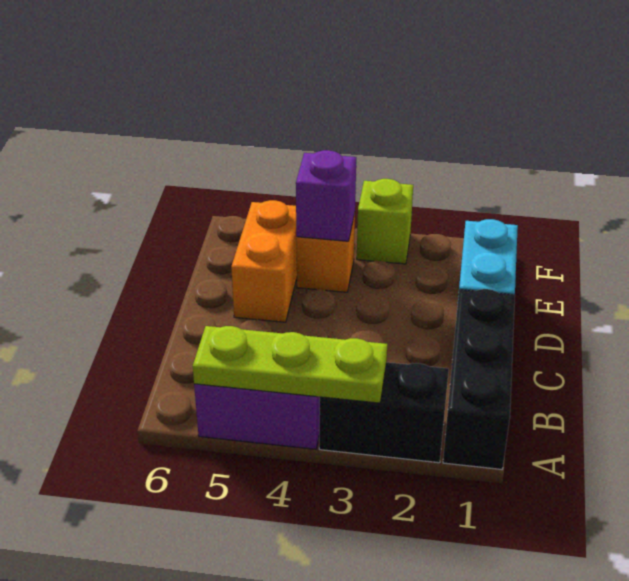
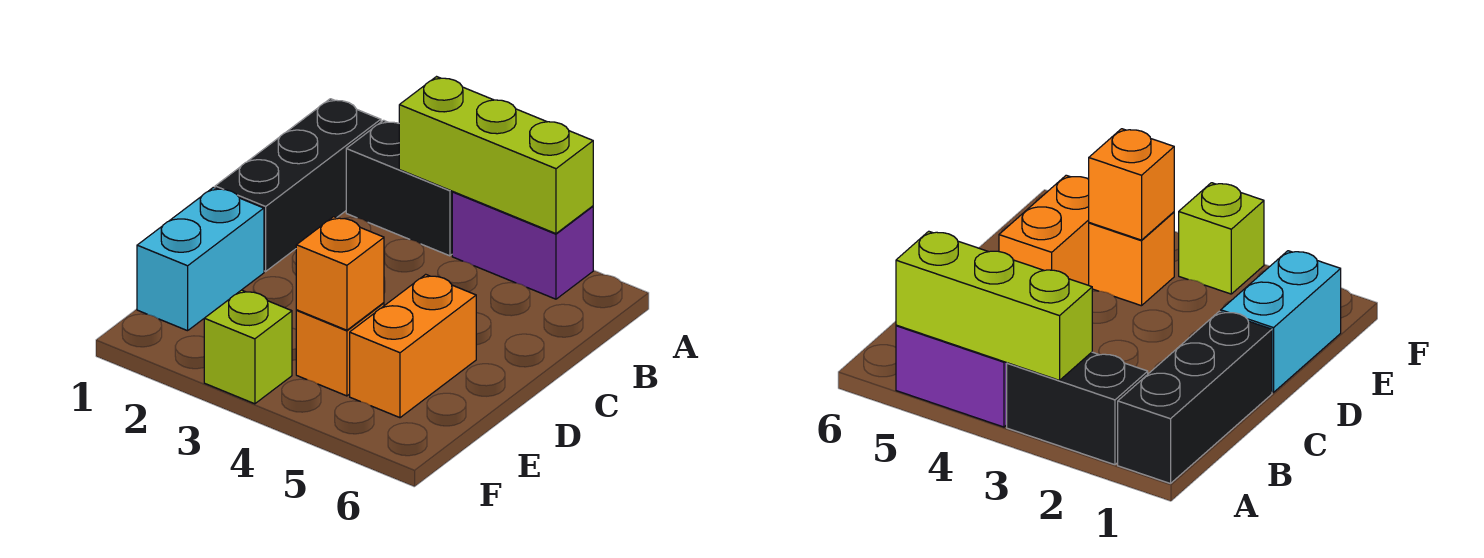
lime plate A3:A5 level 2 -> lime brick A3:A5 level 2
purple brick E4 level 2 -> orange brick E4 level 2

